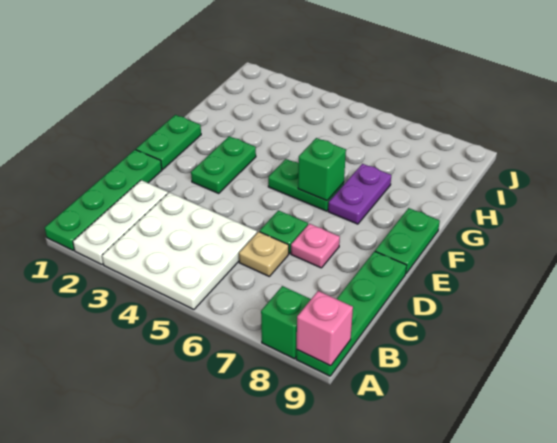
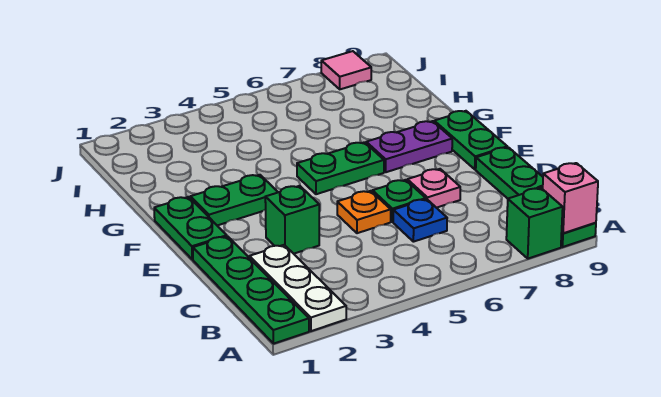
white plate A3:C5 level 1 -> none
tan plate C6 level 1 -> blue plate C6 level 1
none -> orange plate D5 level 1
green plate E3:F3 level 1 -> green plate F2:F3 level 1
green brick F6 level 2 -> green brick D3 level 1
purple plate F7:G7 level 1 -> purple plate F7:F8 level 1
none -> pink tile J8 level 1

